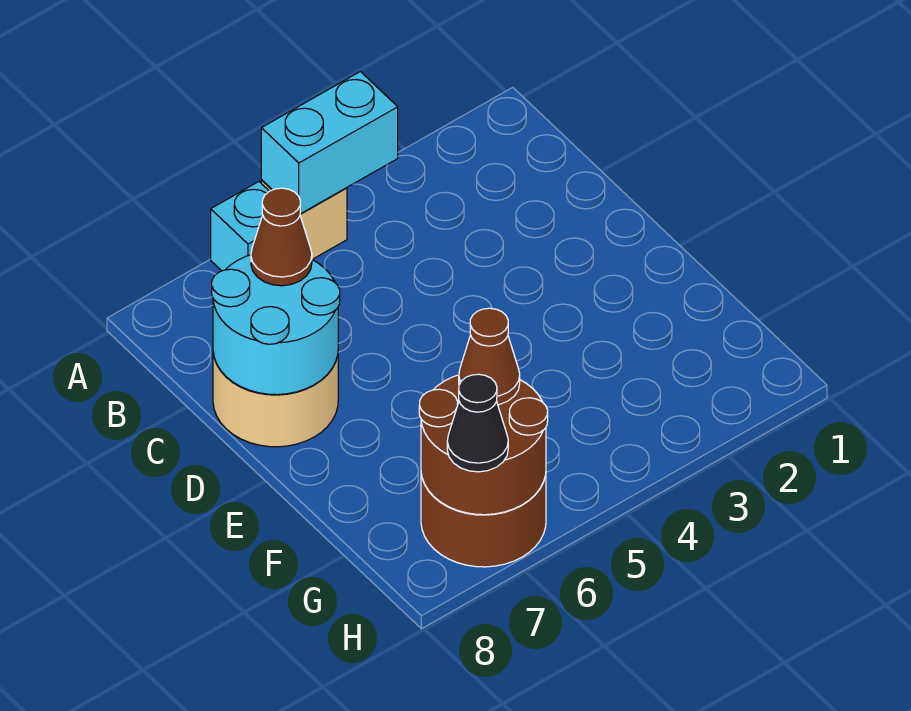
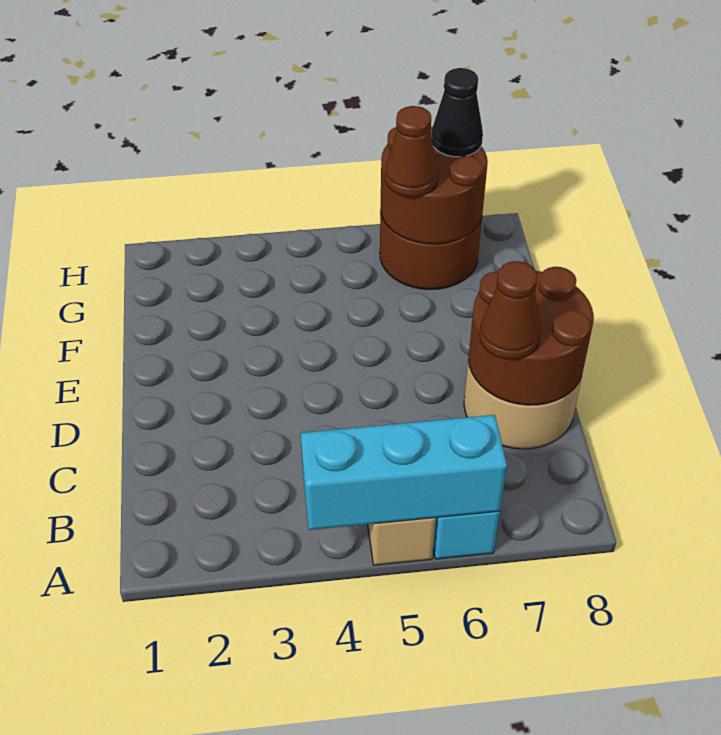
cyan brick A4:A5 level 2 -> cyan brick A4:A6 level 2
cyan round brick C7:D8 level 2 -> brown round brick C7:D8 level 2

